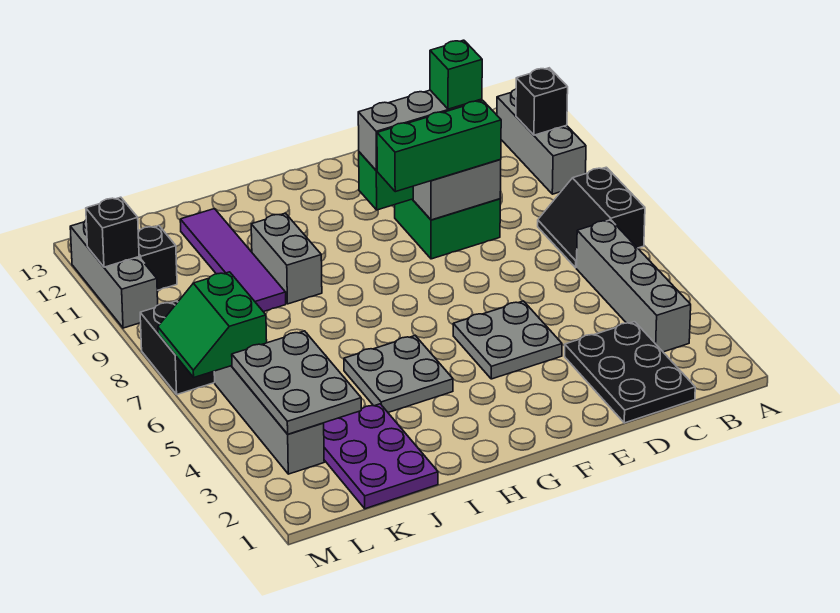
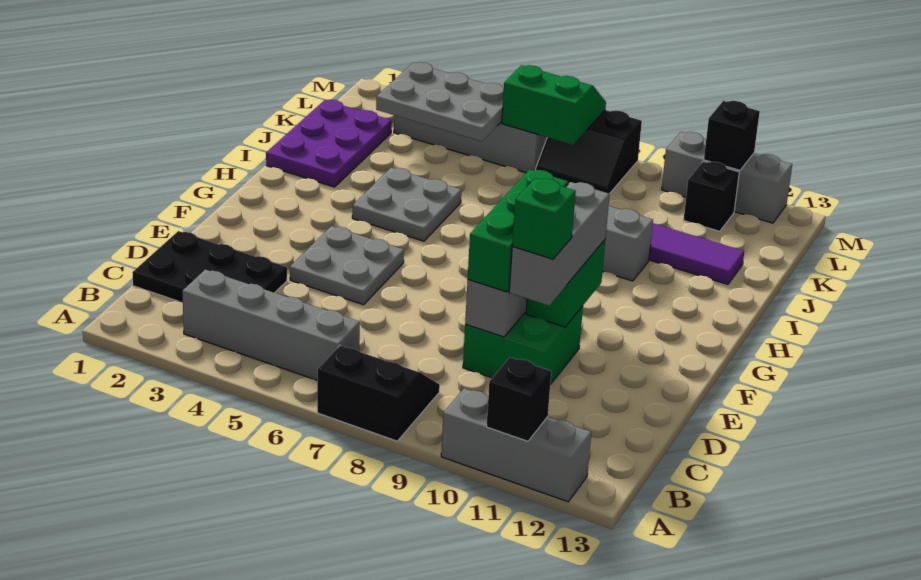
purple plate J1:K3 level 1 -> purple plate I1:K2 level 1

